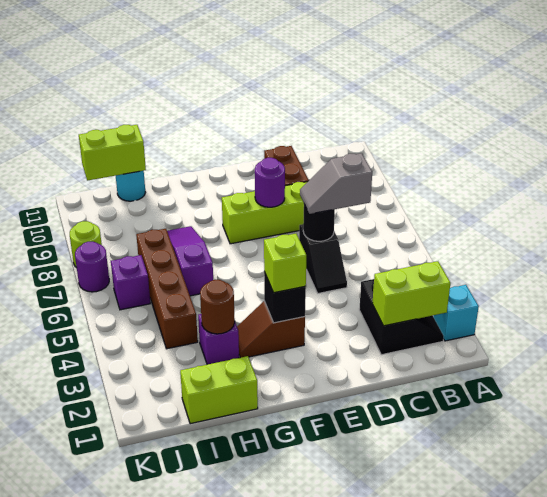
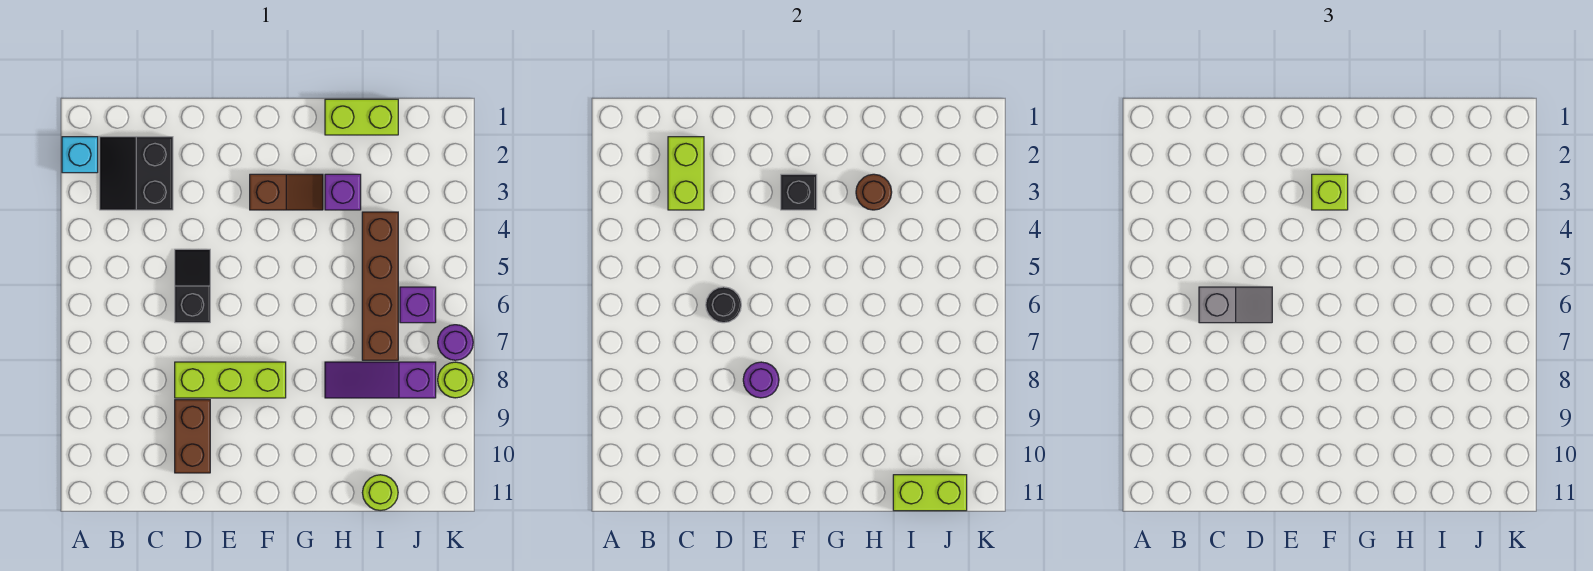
lime brick B2:C2 level 2 -> lime brick C2:C3 level 2
purple slope H6:H8 level 1 top 6 -> purple slope H8:J8 level 1 top J
cyan round brick I11 level 1 -> lime round brick I11 level 1

